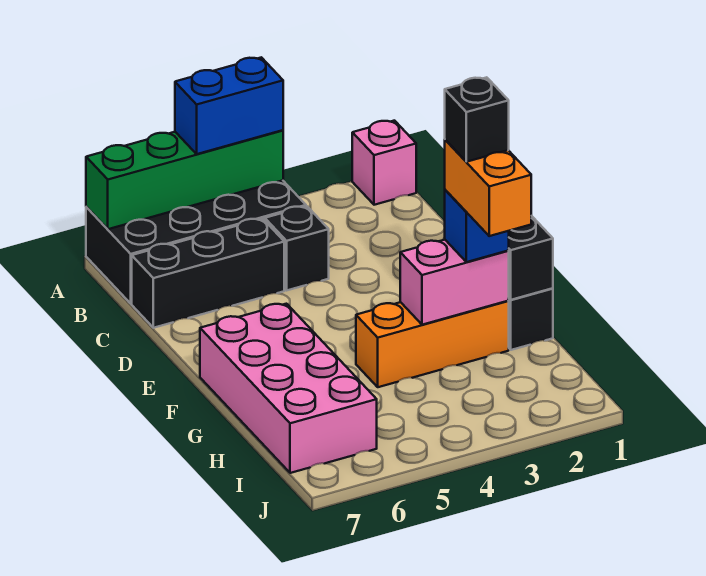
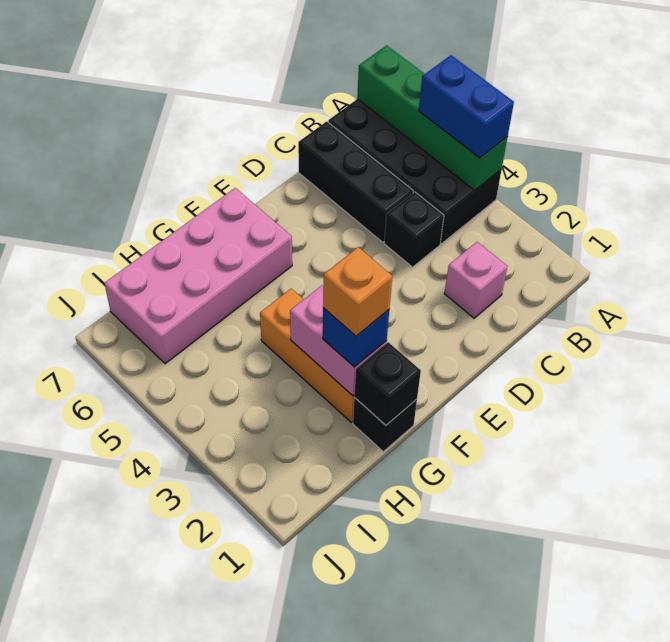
pink brick A1 level 1 -> pink brick C2 level 1
orange brick G2:H2 level 4 -> orange brick G2 level 4
black brick G2 level 5 -> none

